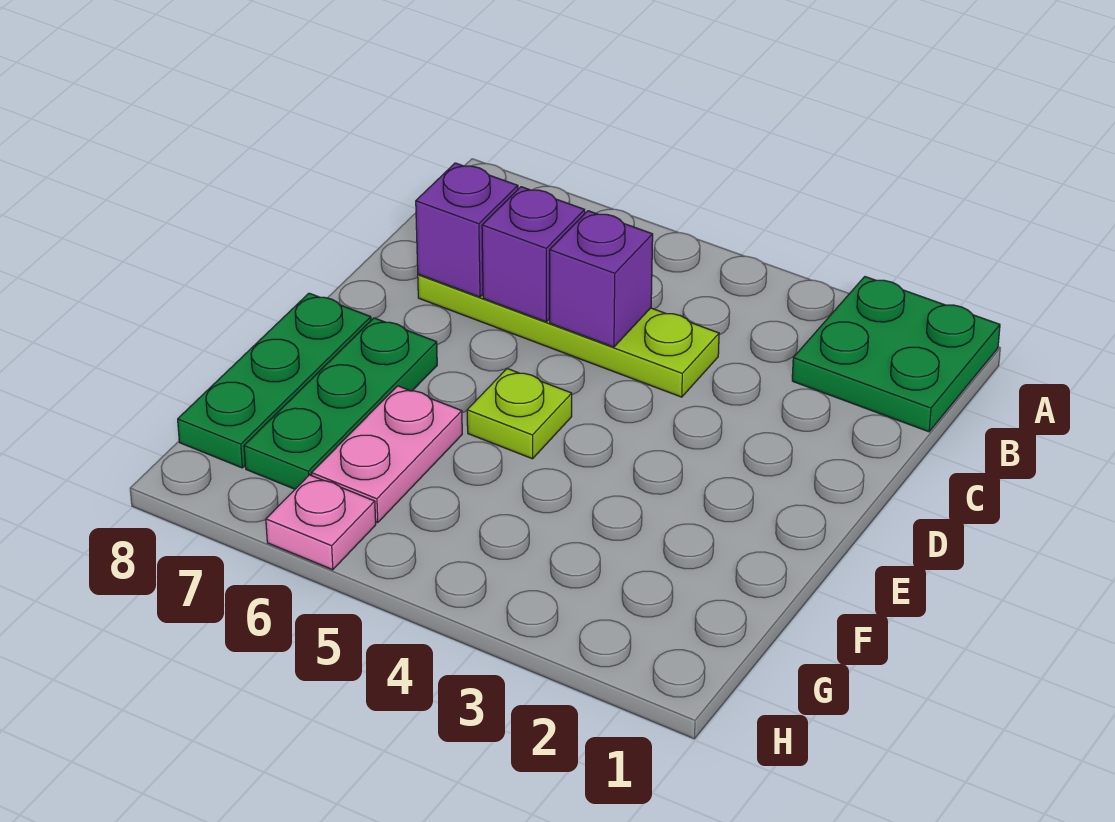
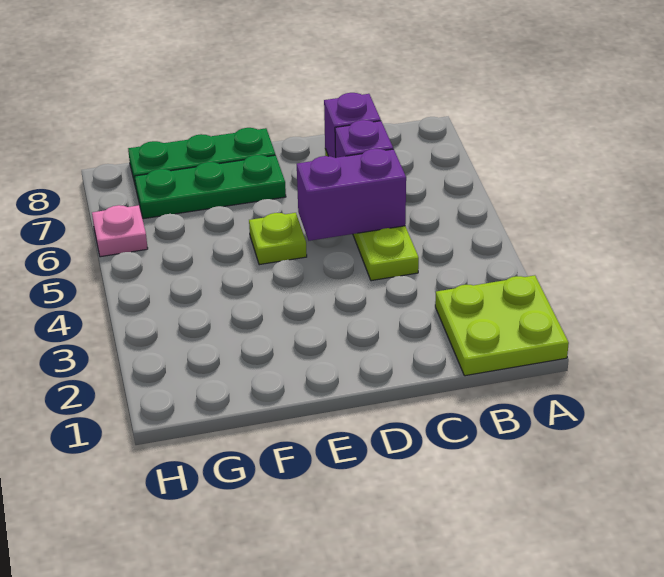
green plate A1:B2 level 1 -> lime plate A1:B2 level 1
purple brick C5 level 2 -> purple brick C5:D5 level 2
pink plate F6:G6 level 1 -> none

